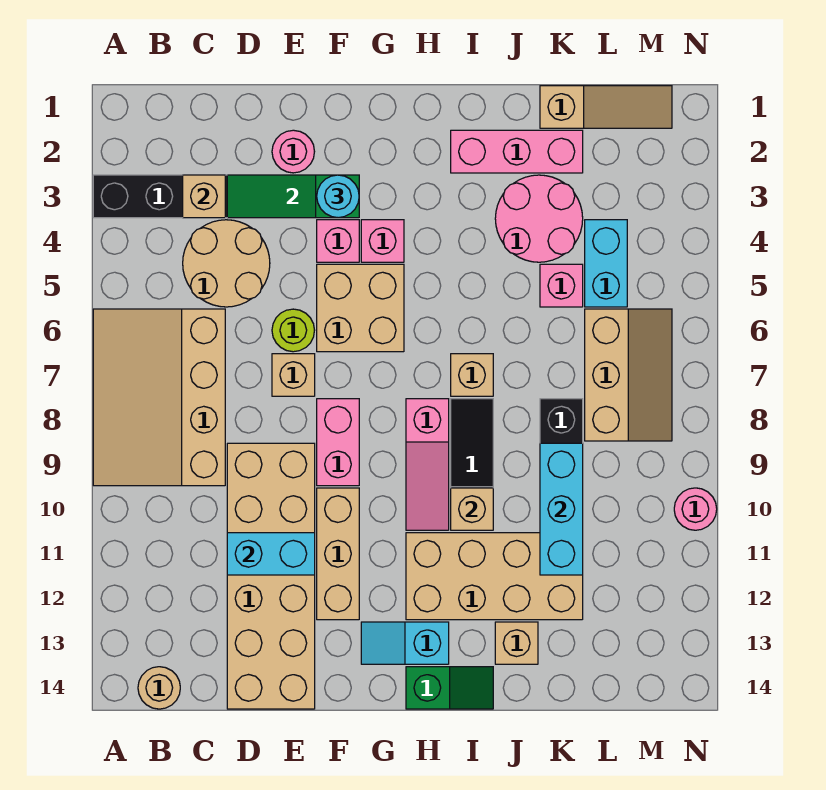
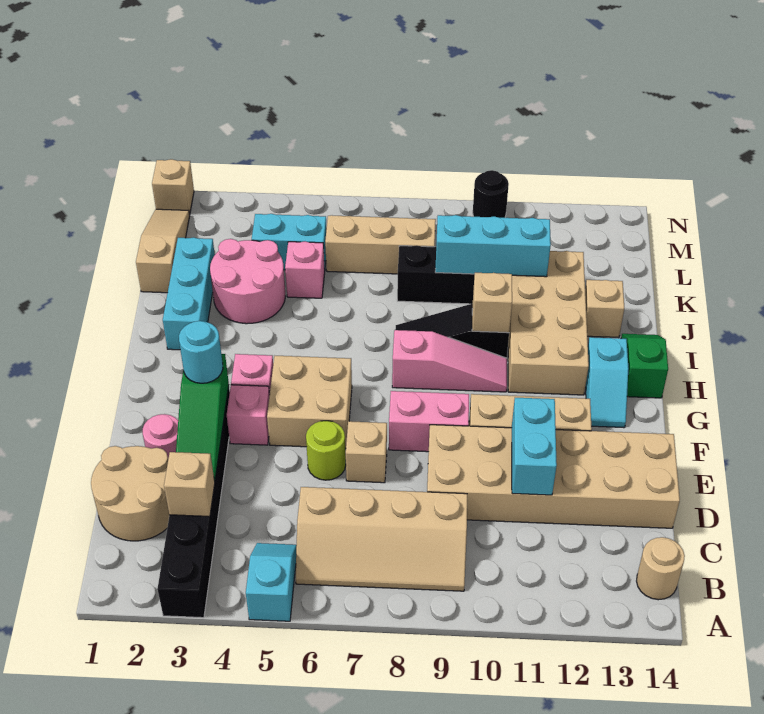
none -> cyan slope A5:B5 level 1 top A
tan slope A6:C9 level 1 top C -> tan slope B6:C9 level 1 top C
tan round brick C4:D5 level 1 -> tan round brick C1:D2 level 1
pink brick I2:K2 level 1 -> cyan brick I2:K2 level 1
tan brick I7 level 1 -> tan brick N1 level 1
pink round brick N10 level 1 -> black round brick N10 level 1

